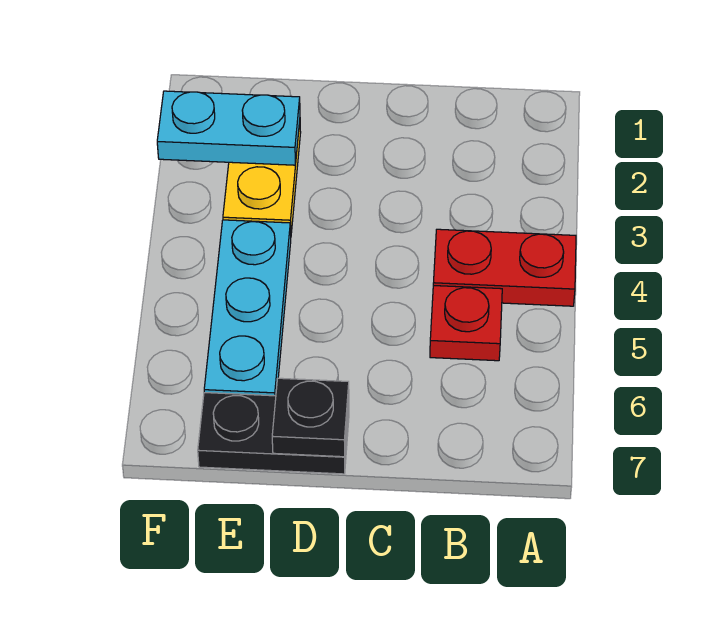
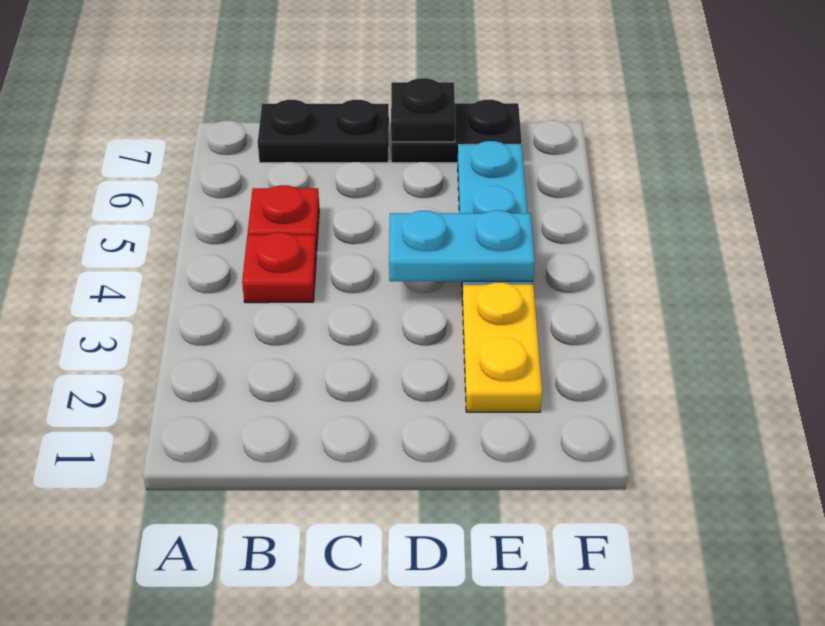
red plate A4:B4 level 1 -> red plate B4 level 1
none -> black plate B7:C7 level 1
cyan plate E2:F2 level 2 -> cyan plate D4:E4 level 2

